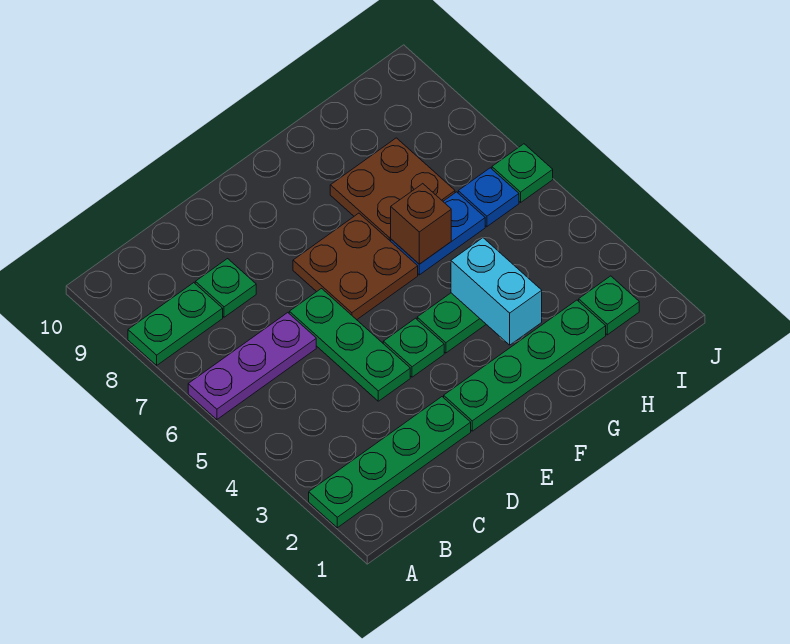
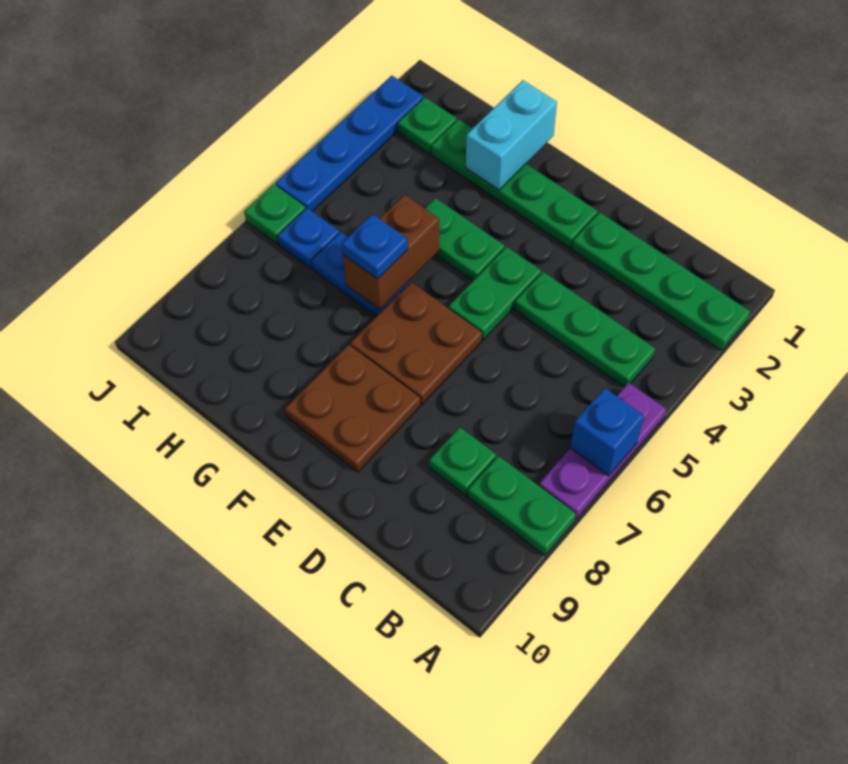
purple plate A6:C6 level 1 -> purple plate A5:A7 level 1
none -> blue brick A6 level 2
green plate D4:D6 level 1 -> green plate B4:D4 level 1
green plate E4 level 1 -> green plate E4:E5 level 1
cyan brick G3:G4 level 2 -> cyan brick G1:G2 level 2
brown brick G6 level 2 -> brown brick G5:G6 level 2
none -> blue plate G6 level 3
brown plate G7:H8 level 1 -> brown plate E8:F9 level 1
none -> blue plate J2:J5 level 1

